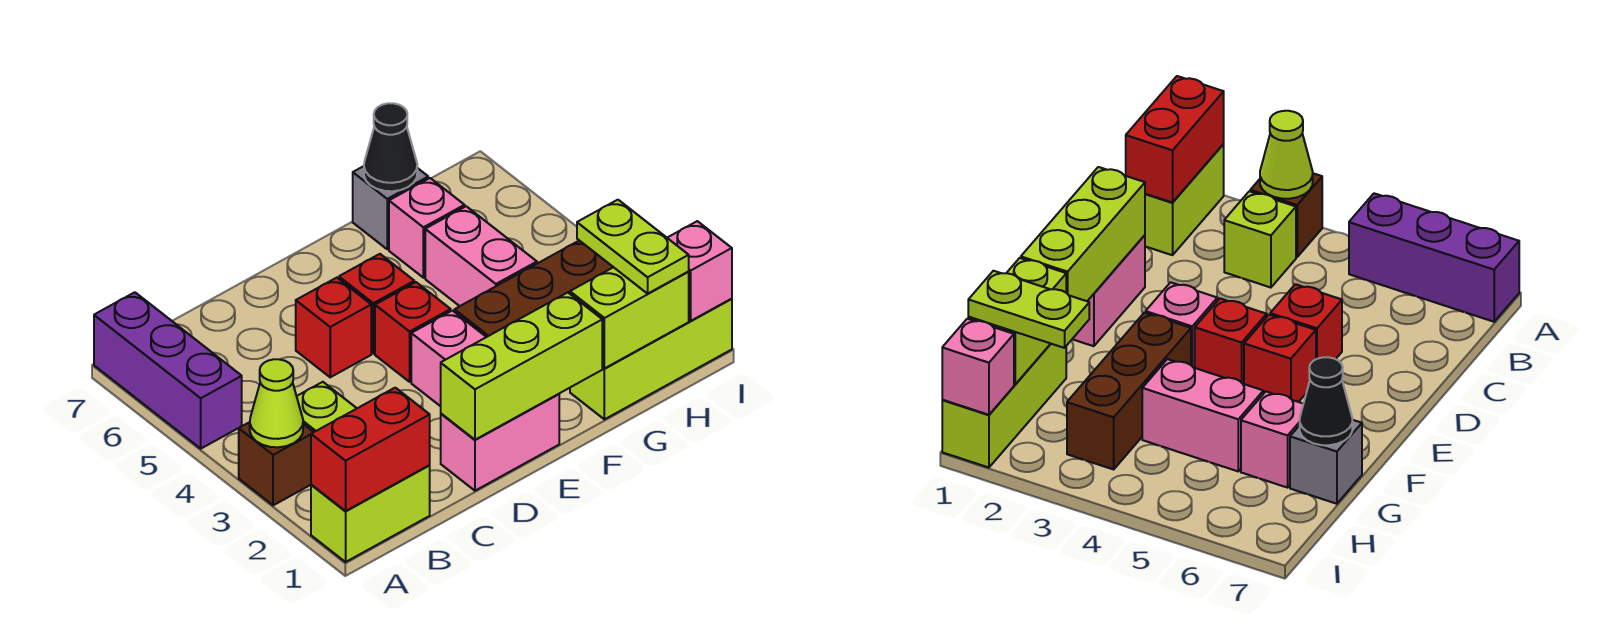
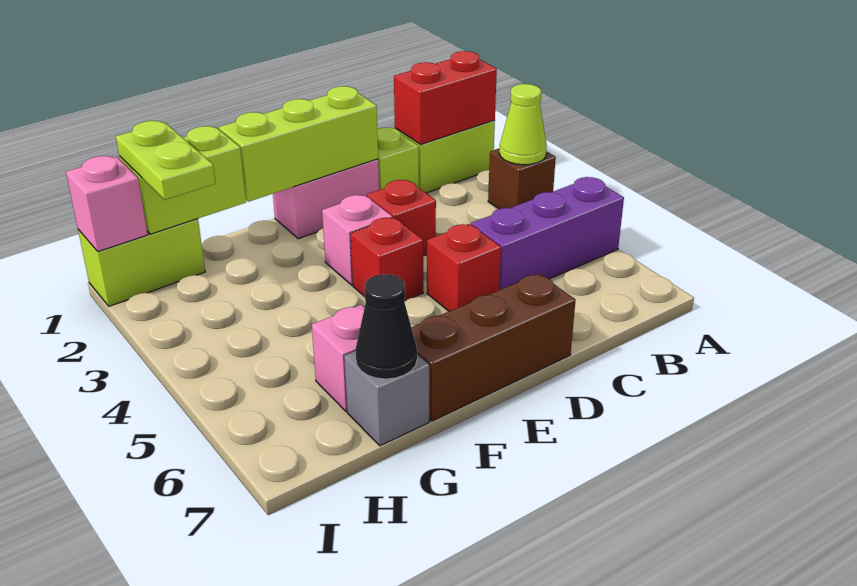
purple brick A5:A7 level 1 -> purple brick A5:C5 level 1
lime brick B3 level 1 -> lime brick C1 level 1
red brick E5 level 1 -> red brick D3 level 1
brown brick F3:H3 level 1 -> brown brick D7:F7 level 1
lime brick G1:I1 level 1 -> lime brick H1:I1 level 1
pink brick G4:G5 level 1 -> none

